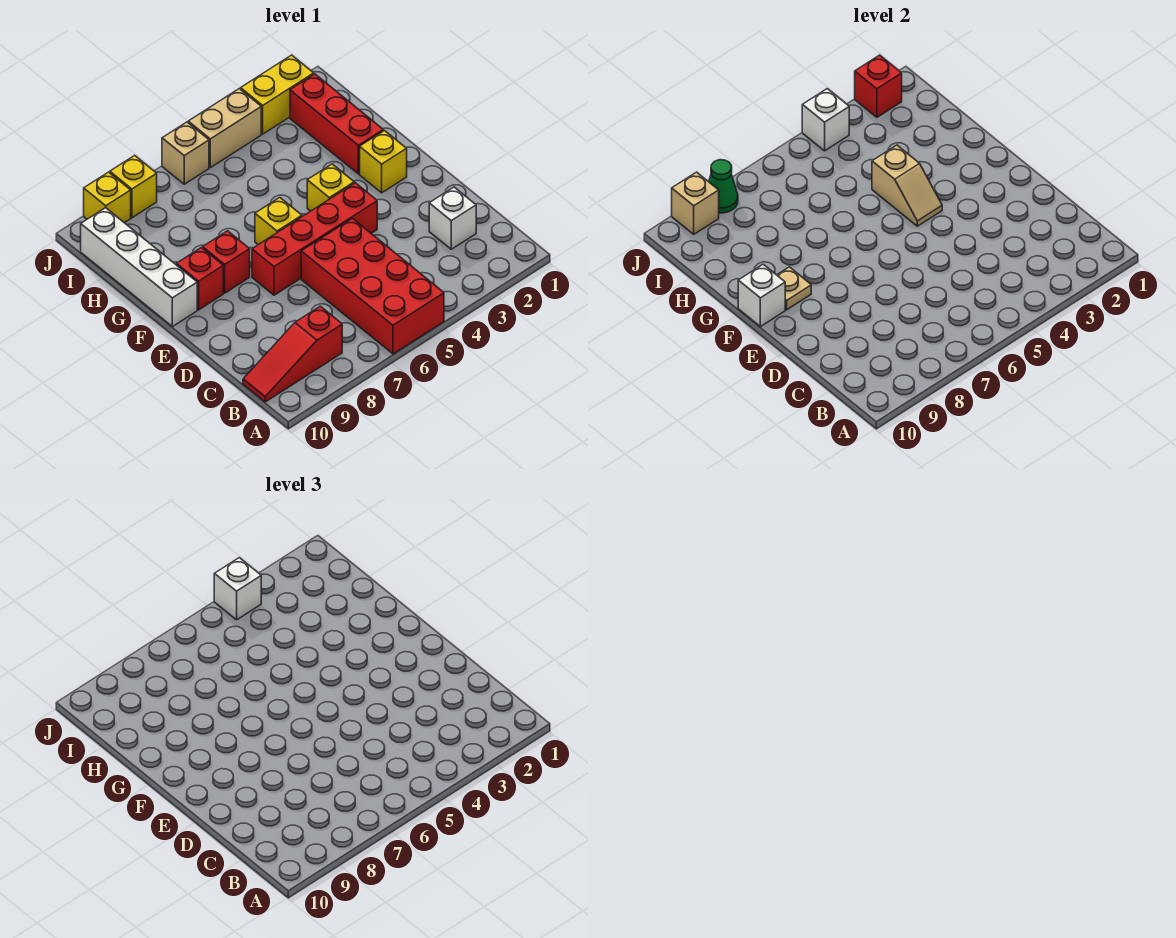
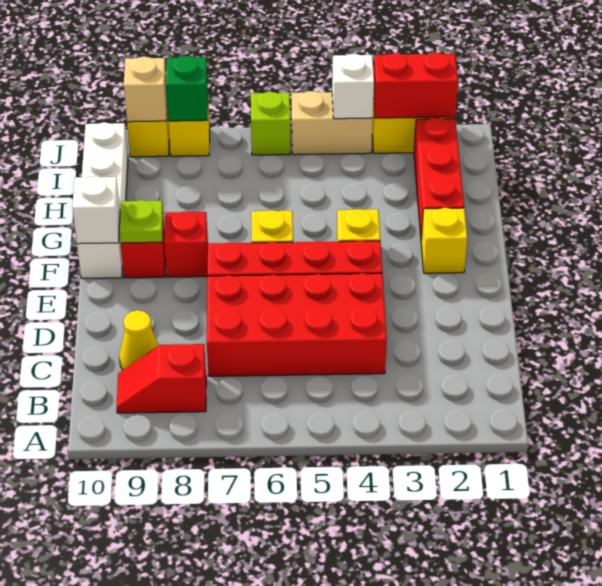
red brick A5:D6 level 1 -> red brick C4:D7 level 1
red slope B8:B10 level 1 top 8 -> red slope B8:B9 level 1 top 8
white brick C2 level 1 -> none
none -> yellow cone C9 level 1
tan slope F4:G4 level 2 top G -> none
tan plate F9 level 2 -> lime plate F9 level 2
red brick J2 level 2 -> red brick J2:J3 level 2
white brick J4 level 3 -> none
tan brick J6 level 1 -> lime brick J6 level 1
green cone J8 level 2 -> green brick J8 level 2

